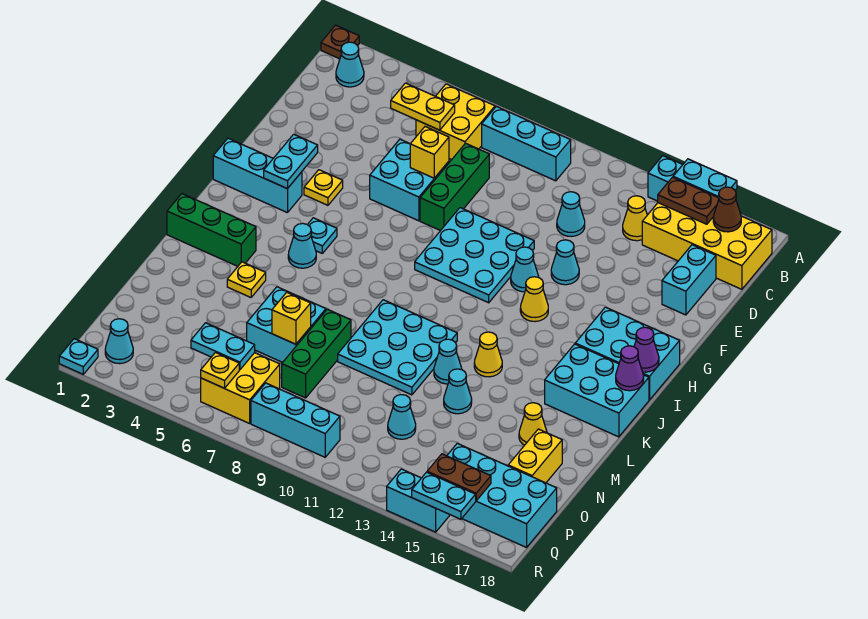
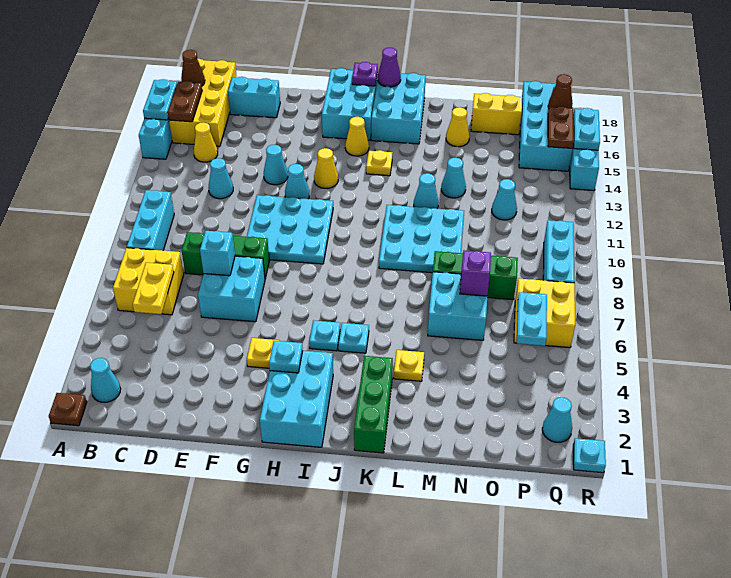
yellow brick E7 level 2 -> cyan brick E7 level 2
cyan plate G3:H3 level 2 -> cyan plate H3 level 2
cyan brick H1:H3 level 1 -> cyan brick H1:I3 level 1
purple cone I18 level 2 -> purple plate I18 level 2
cyan cone J5 level 1 -> cyan plate J5 level 1
yellow cone K13 level 1 -> yellow cone I15 level 1
yellow brick N7 level 2 -> purple brick N7 level 2
yellow plate Q6 level 2 -> yellow plate J14 level 1
none -> brown cone Q17 level 2

